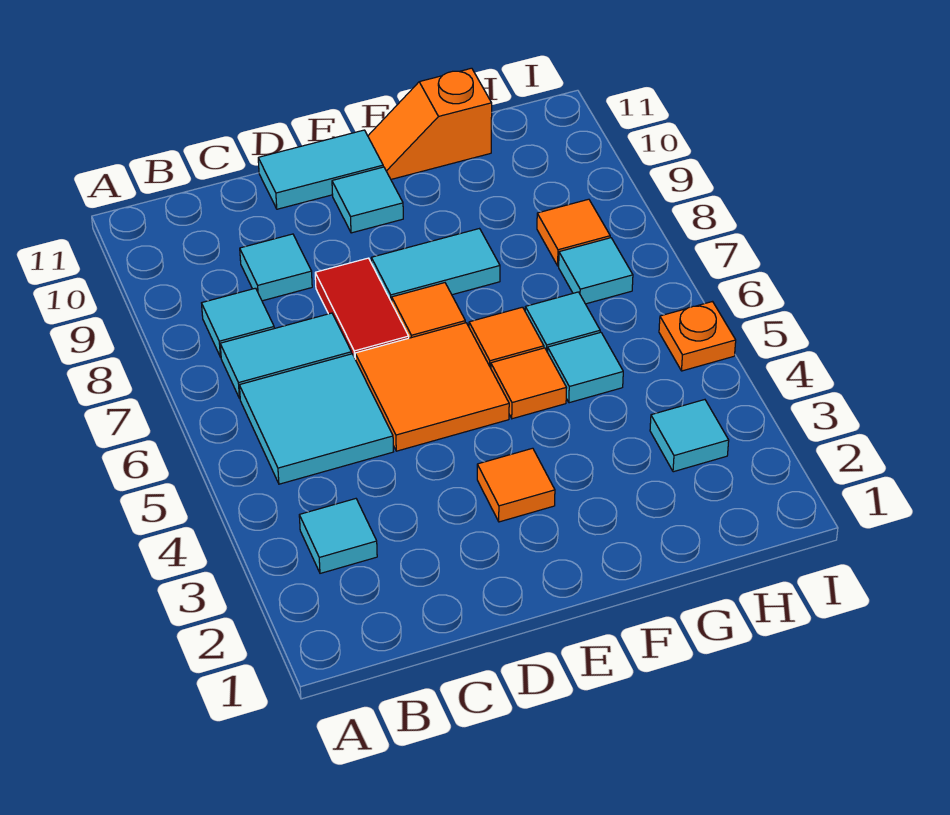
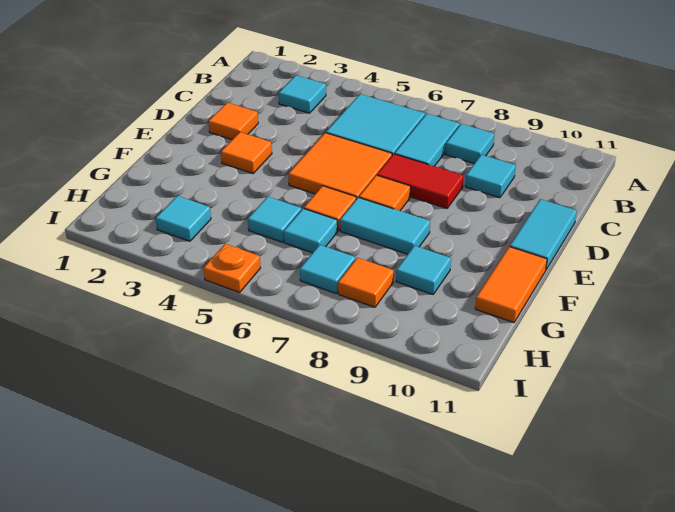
cyan tile E8:F8 level 1 -> cyan tile F7:F8 level 1
cyan tile E10 level 1 -> cyan tile G9 level 1
orange tile F5 level 1 -> orange tile D2 level 1
orange slope F11:G11 level 1 top G -> orange tile F11:G11 level 1

